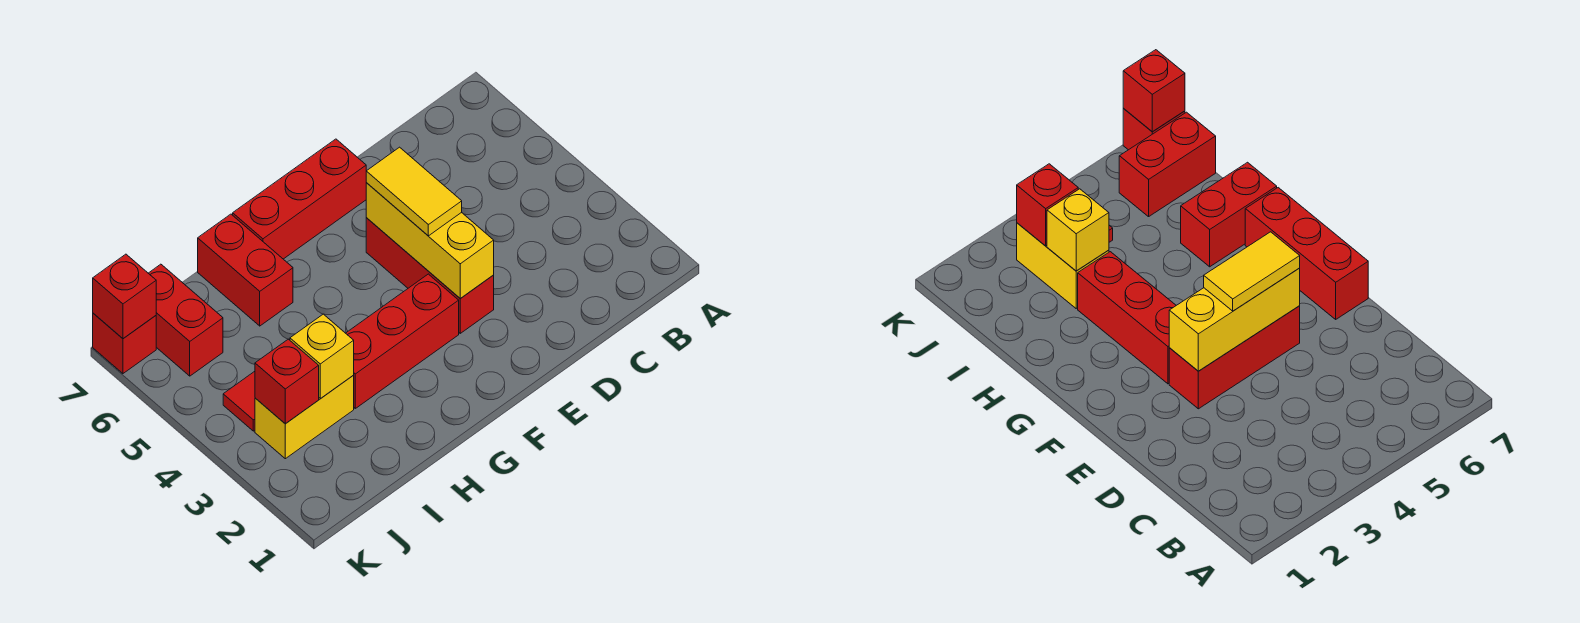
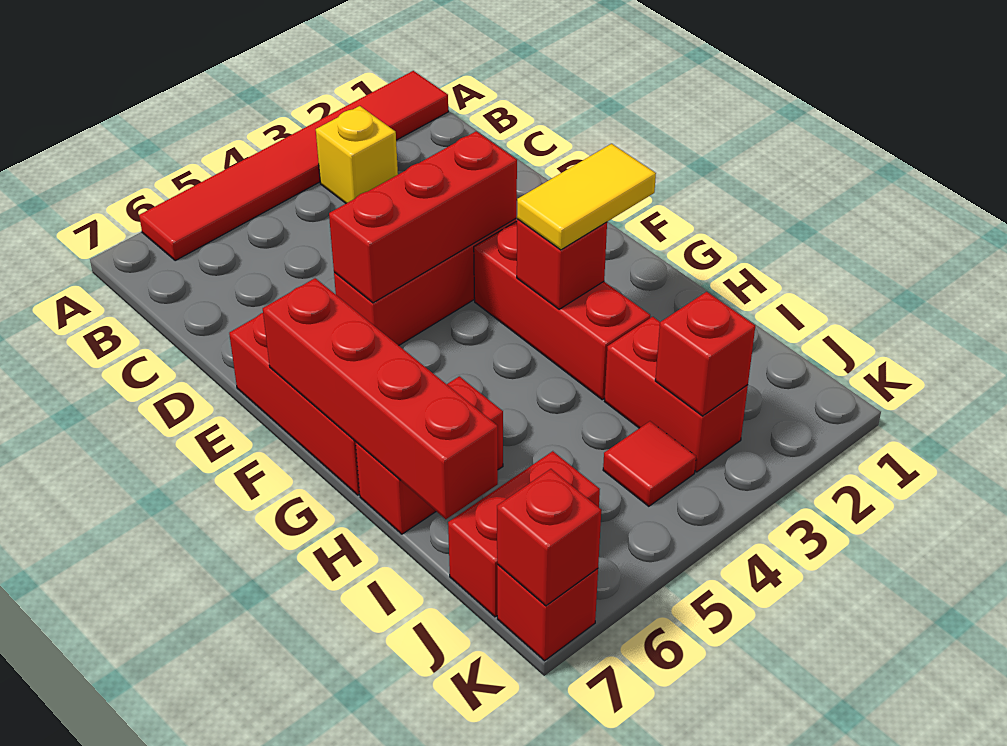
none -> red tile A1:A6 level 1
yellow brick E3:E5 level 2 -> red brick E3:E5 level 2
yellow tile E4:E5 level 3 -> yellow tile G2:G3 level 3
none -> red brick F7:I7 level 2
none -> red brick G3 level 2
yellow brick I3:J3 level 1 -> red brick I3:J3 level 1
yellow brick I3 level 2 -> yellow brick B3 level 1

